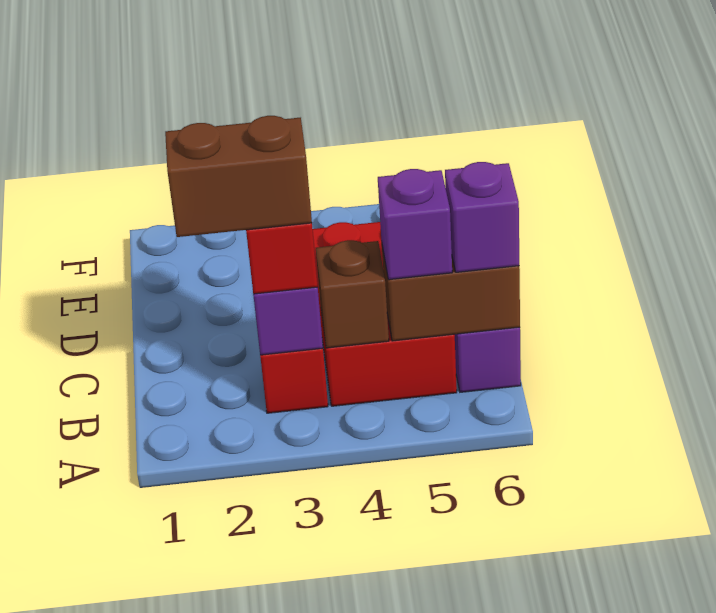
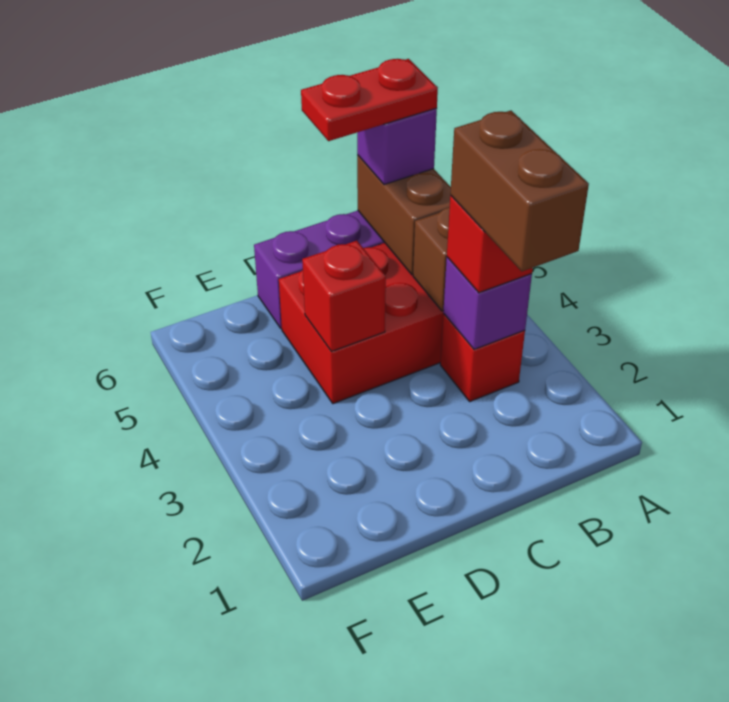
purple brick B5 level 3 -> none
none -> red plate B6:C6 level 4
none -> red brick D4 level 2

